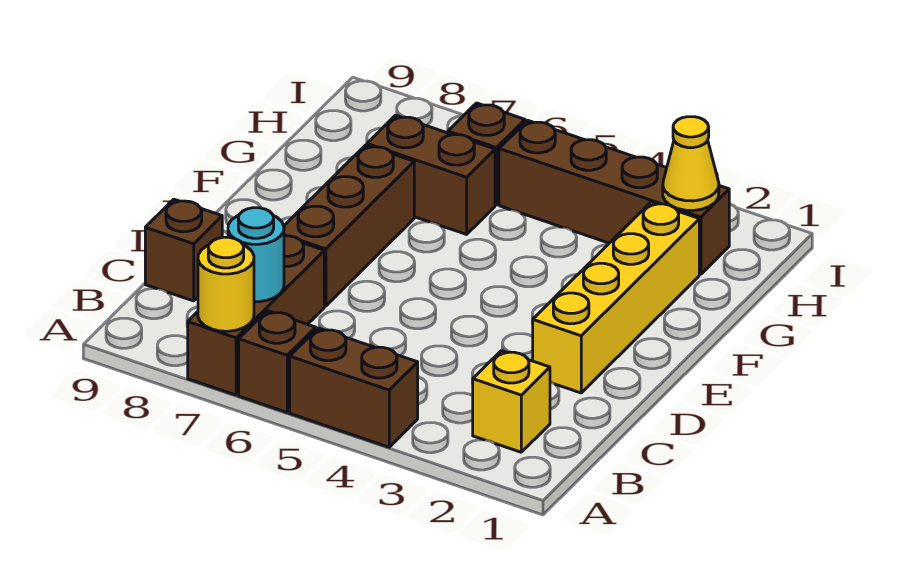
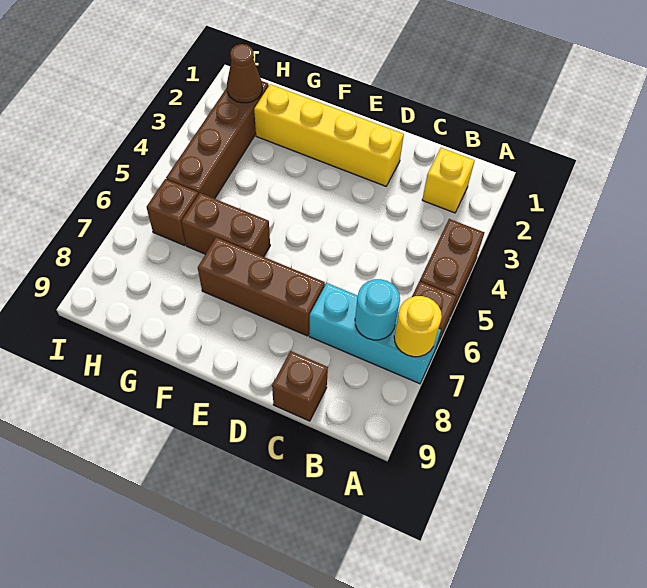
brown brick A7:C7 level 1 -> cyan brick A7:C7 level 1
brown brick G6:G7 level 1 -> brown brick F6:G6 level 1
yellow cone H2 level 2 -> brown cone H2 level 2

